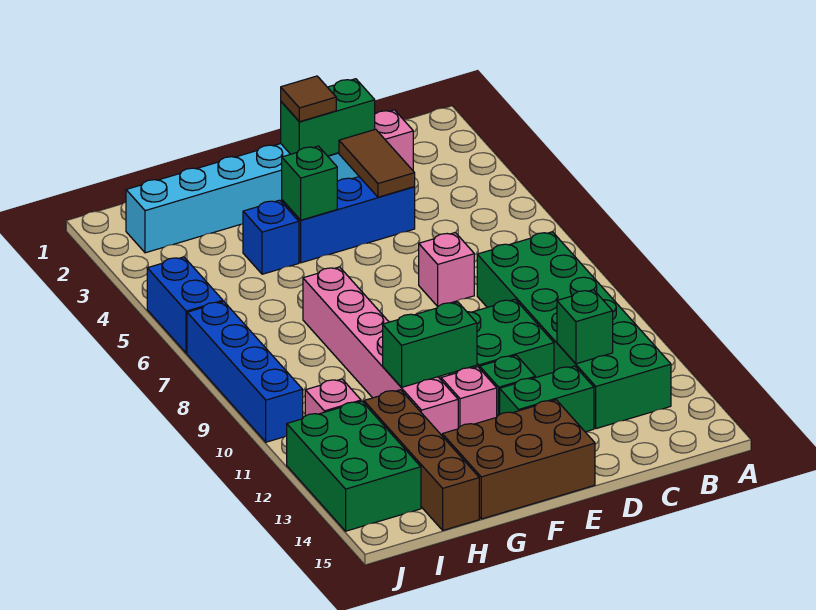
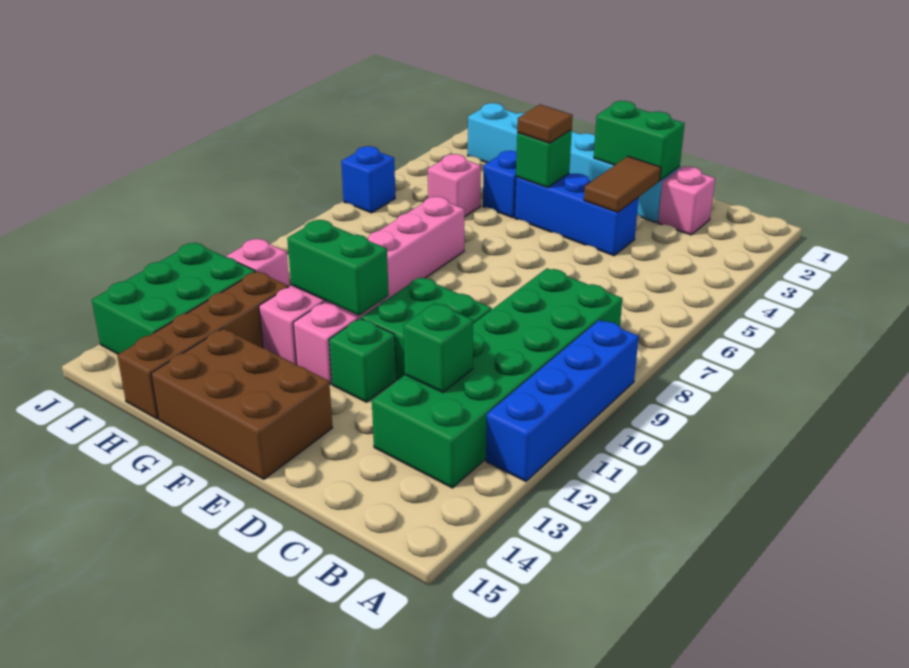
pink brick D7 level 1 -> pink brick H5 level 1
green brick D13:E13 level 1 -> none
brown tile E2 level 3 -> brown tile F4 level 3
blue brick J5:J6 level 1 -> blue brick J6 level 1
blue brick J7:J10 level 1 -> blue brick A9:A12 level 1

